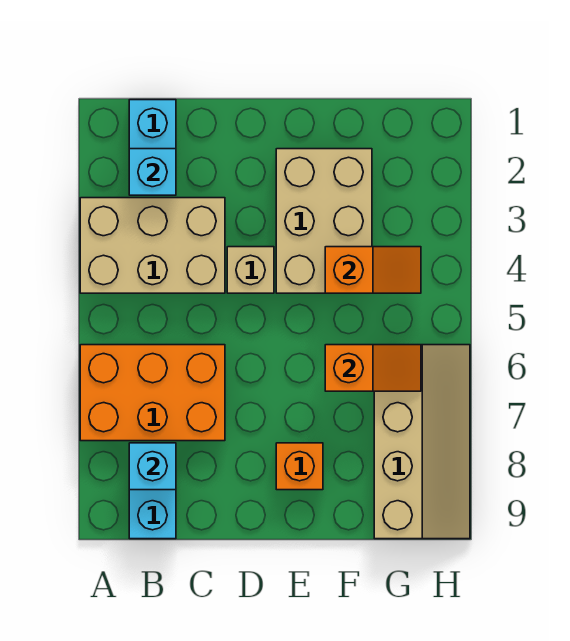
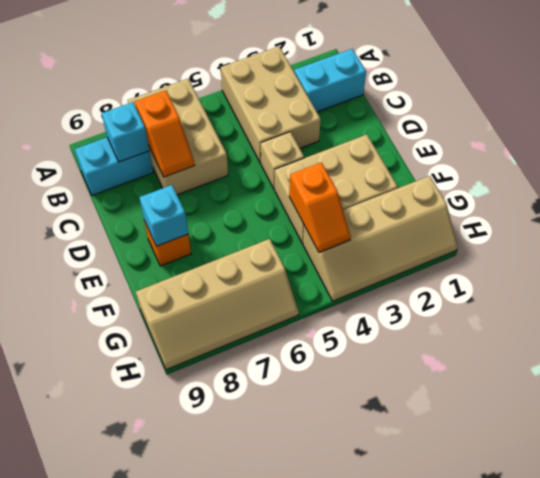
orange brick A6:C7 level 1 -> tan brick A6:C7 level 1
cyan brick B2 level 2 -> cyan brick E8 level 2
orange slope F6:G6 level 2 top F -> orange slope B7:C7 level 2 top B
none -> tan slope G1:H4 level 1 top G

